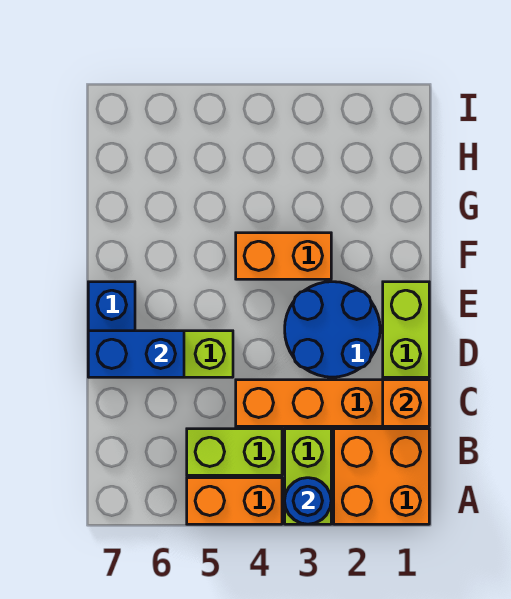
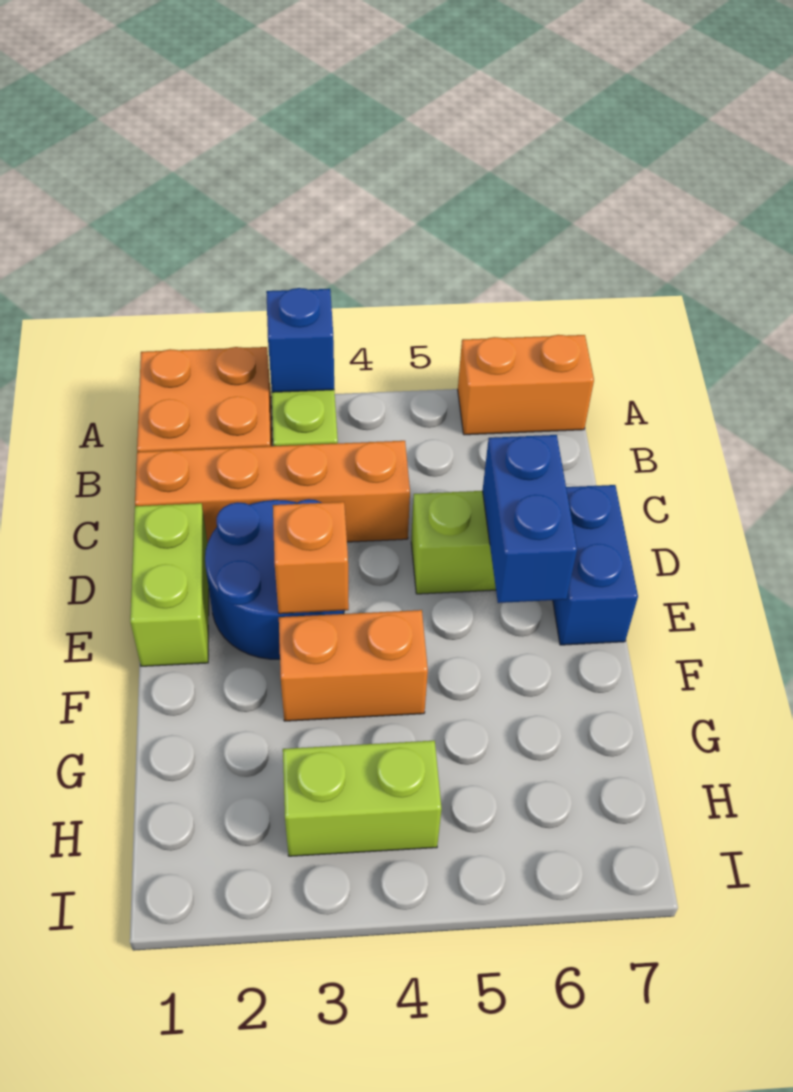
blue round brick A3 level 2 -> blue brick A3 level 2
orange brick A4:A5 level 1 -> orange brick A6:A7 level 1
lime brick B4:B5 level 1 -> lime brick H3:H4 level 1
orange brick C1 level 2 -> orange brick E3 level 2
blue brick D6:D7 level 2 -> blue brick D6:E6 level 2

